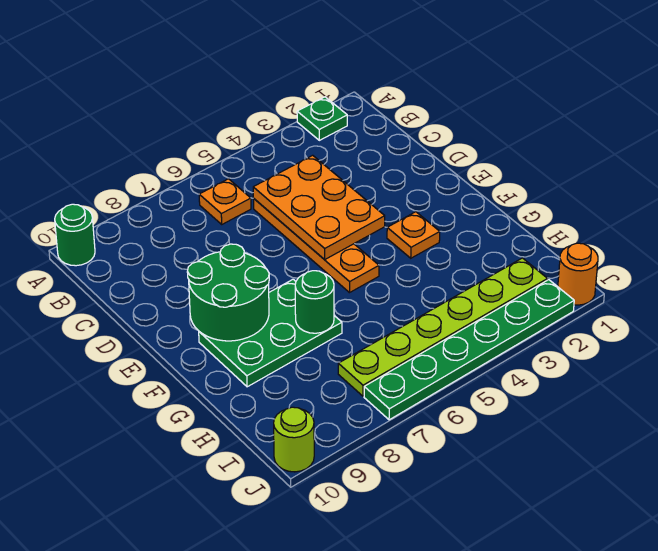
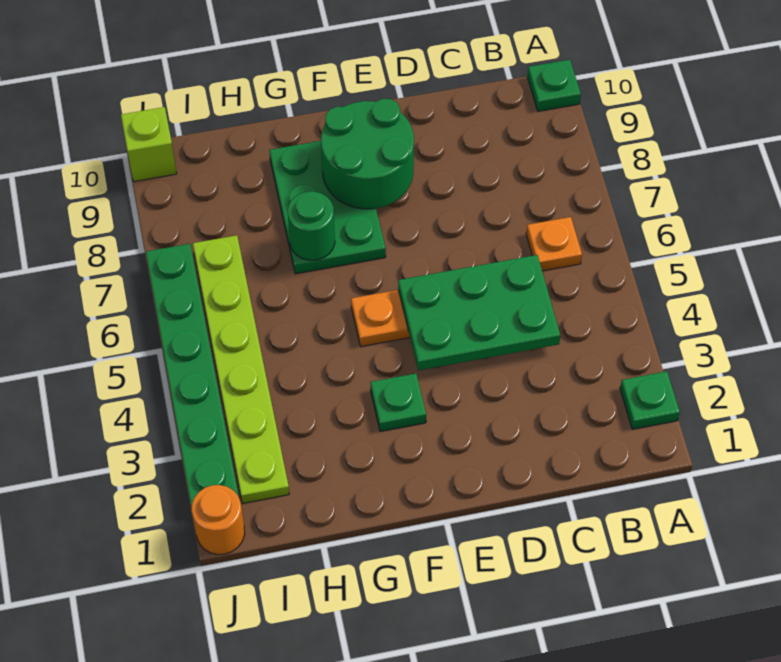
green round brick A10 level 1 -> green plate A10 level 1
orange plate C4:E5 level 2 -> green plate C4:E5 level 2
orange plate F3 level 1 -> green plate F3 level 1
lime round brick J10 level 1 -> lime brick J10 level 1

